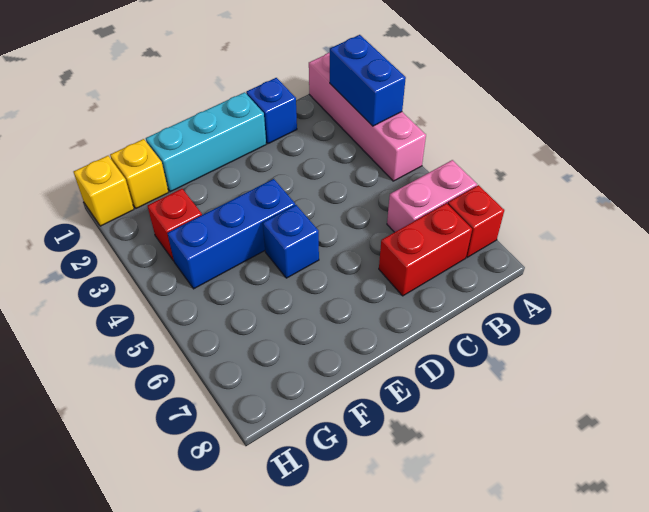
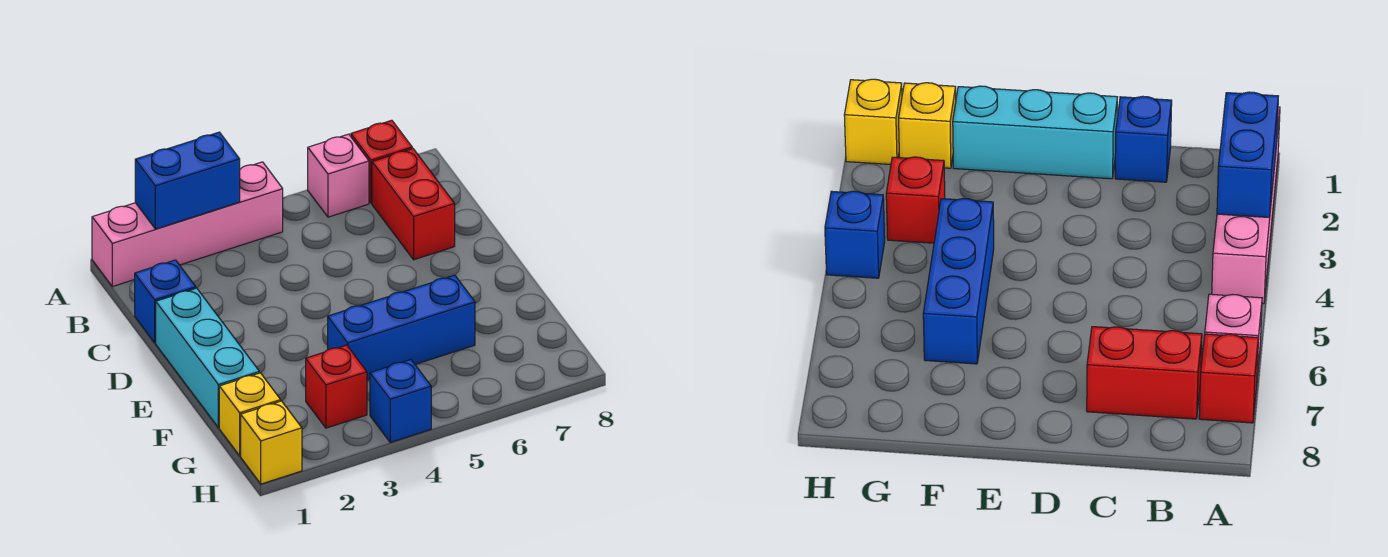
pink brick A6:B6 level 1 -> pink brick A6 level 1
blue brick E4:G4 level 1 -> blue brick F4:F6 level 1
blue brick E5 level 1 -> blue brick H4 level 1

